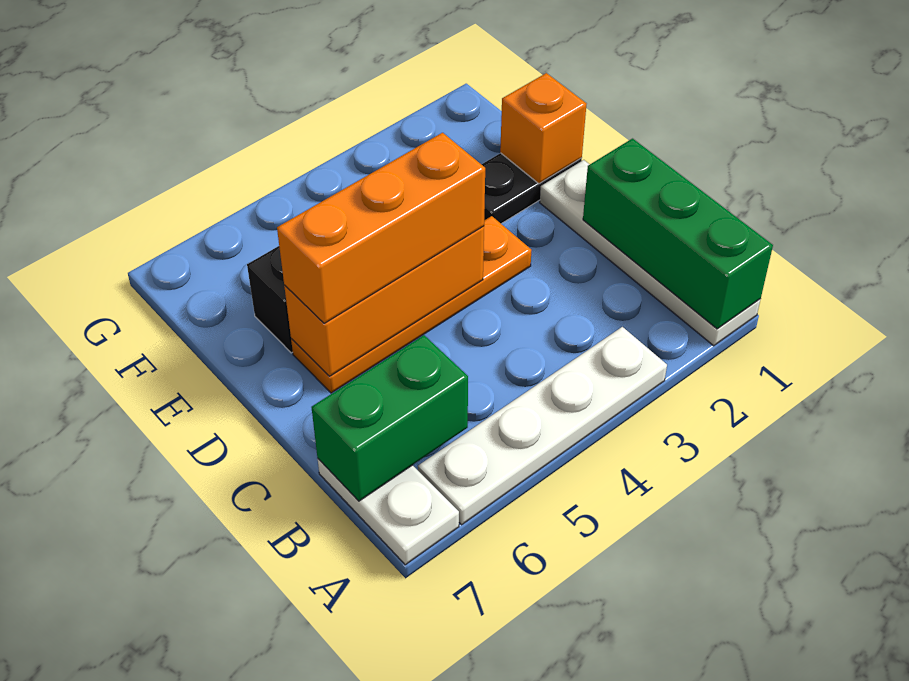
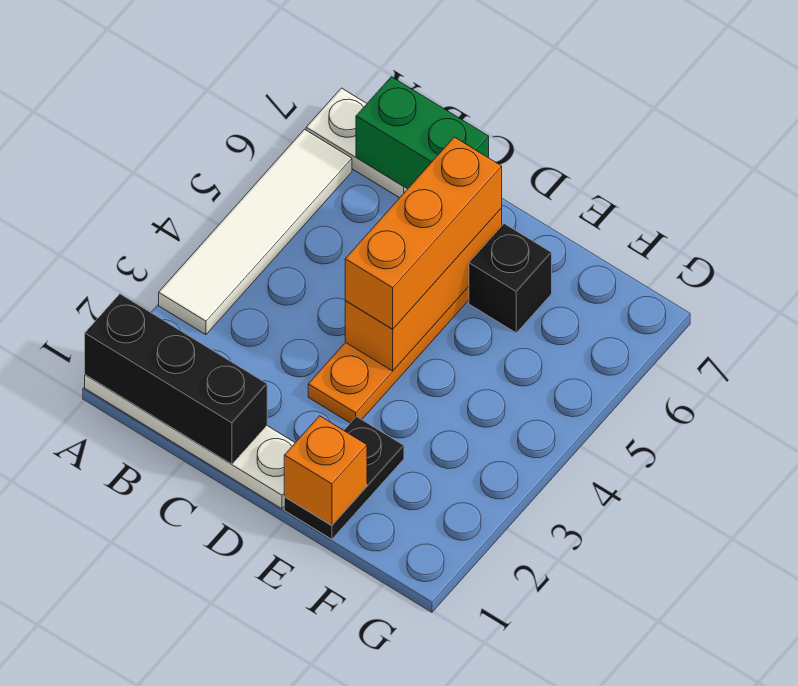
green brick A1:C1 level 2 -> black brick A1:C1 level 2
white plate A3:A6 level 1 -> white tile A3:A6 level 1
green brick B6:B7 level 2 -> green brick B7:C7 level 2

